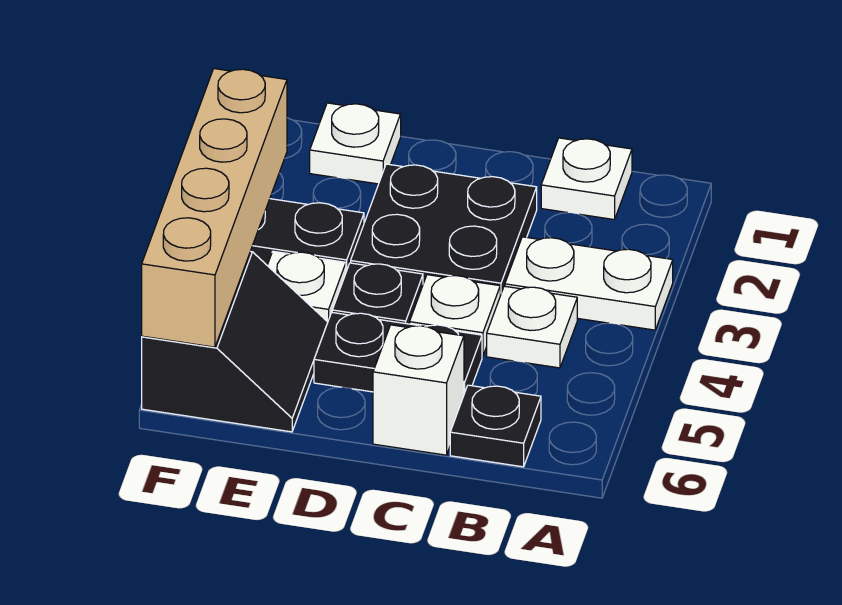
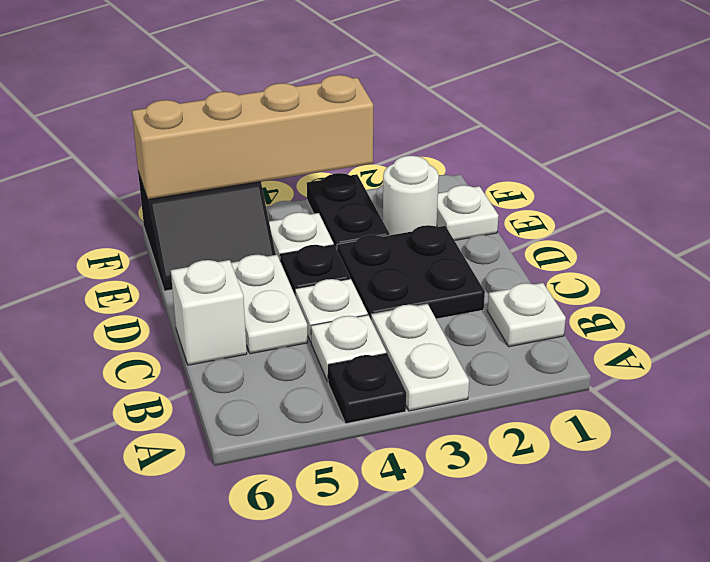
black plate B6 level 1 -> black plate A4 level 1
black plate C5:D5 level 1 -> white plate C5:D5 level 1
none -> white round brick E2 level 1

